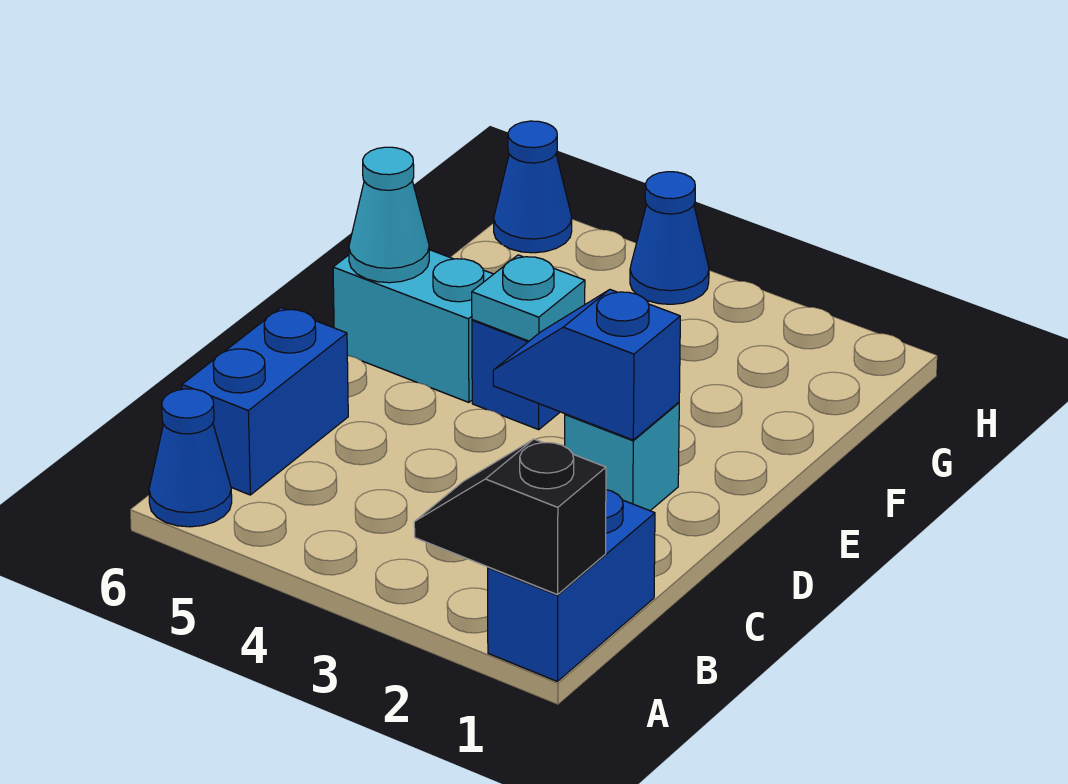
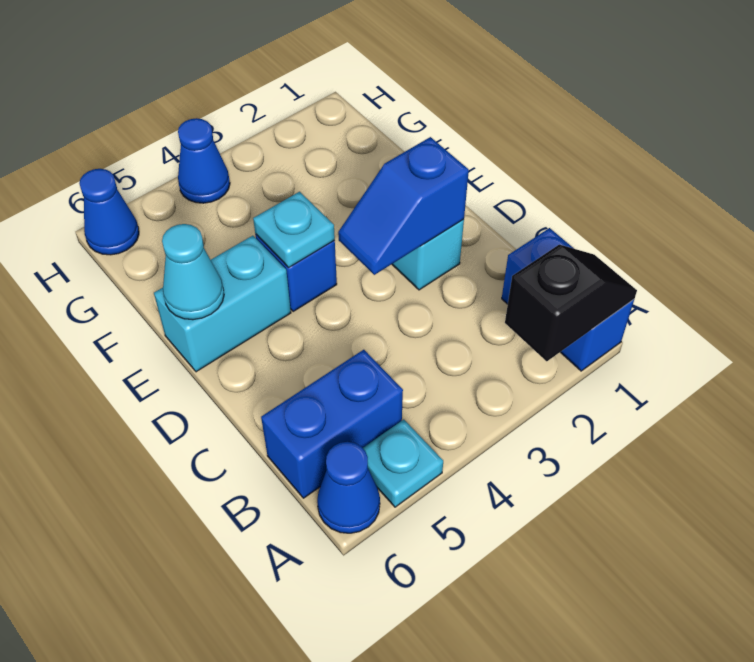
black slope A1:A2 level 2 top 1 -> black slope A1:A2 level 2 top 2
none -> cyan plate A5 level 1
blue brick B6:C6 level 1 -> blue brick B5:B6 level 1

